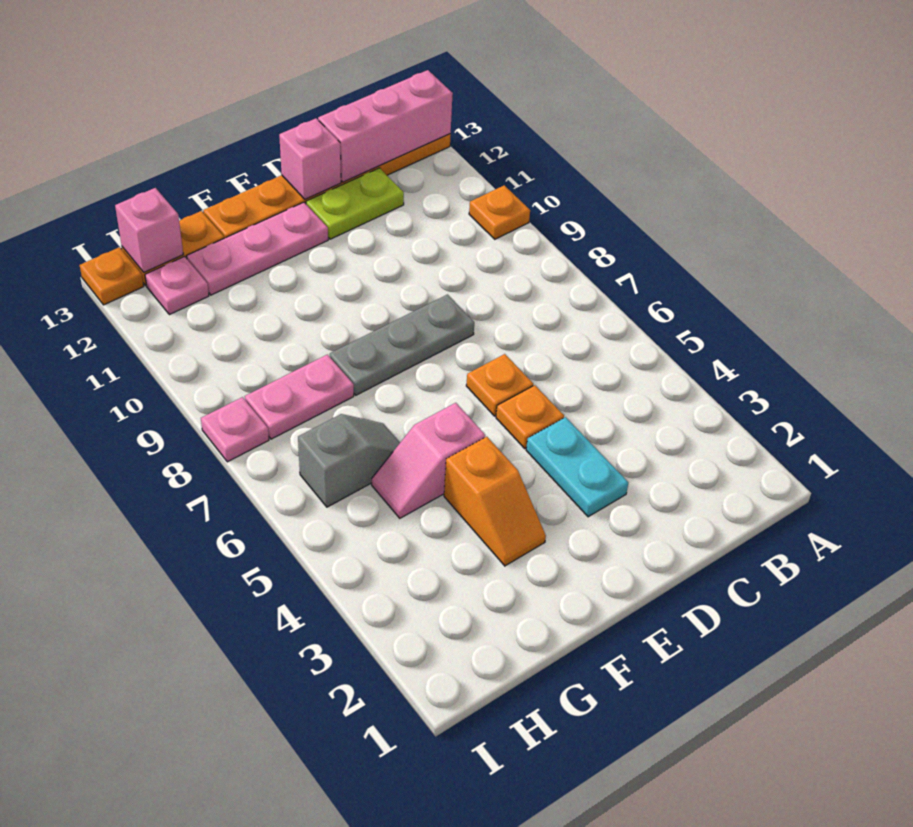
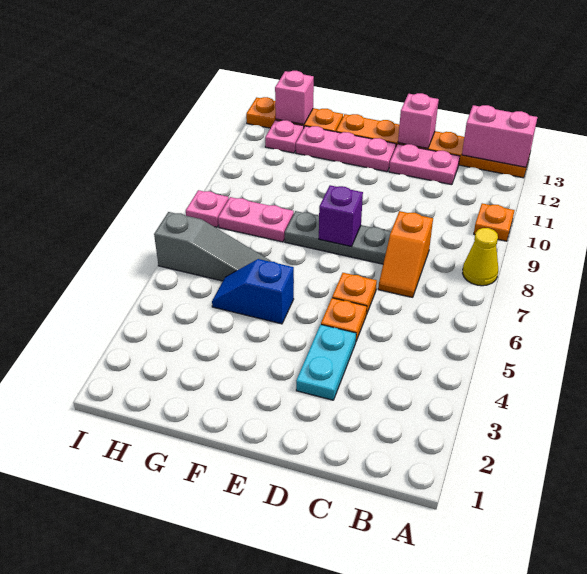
none -> yellow cone A8 level 1
pink brick A13:C13 level 2 -> pink brick A13:B13 level 2
lime plate C12:D12 level 1 -> pink plate C12:D12 level 1
none -> purple brick E8 level 2
orange slope F3:F4 level 1 top 4 -> orange slope C7:C8 level 1 top 8
pink slope F5:G5 level 1 top F -> blue slope F5:G5 level 1 top F
grey slope G6:H6 level 1 top H -> grey slope G6:I6 level 1 top I

